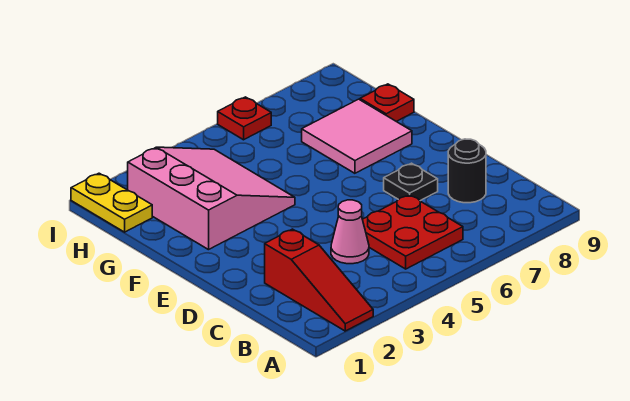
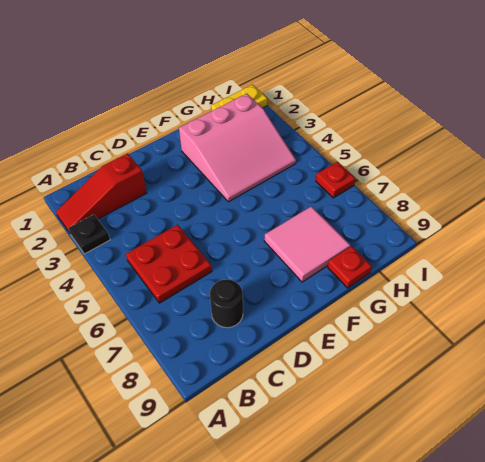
pink cone C4 level 1 -> none
black plate D7 level 1 -> black plate A3 level 1

